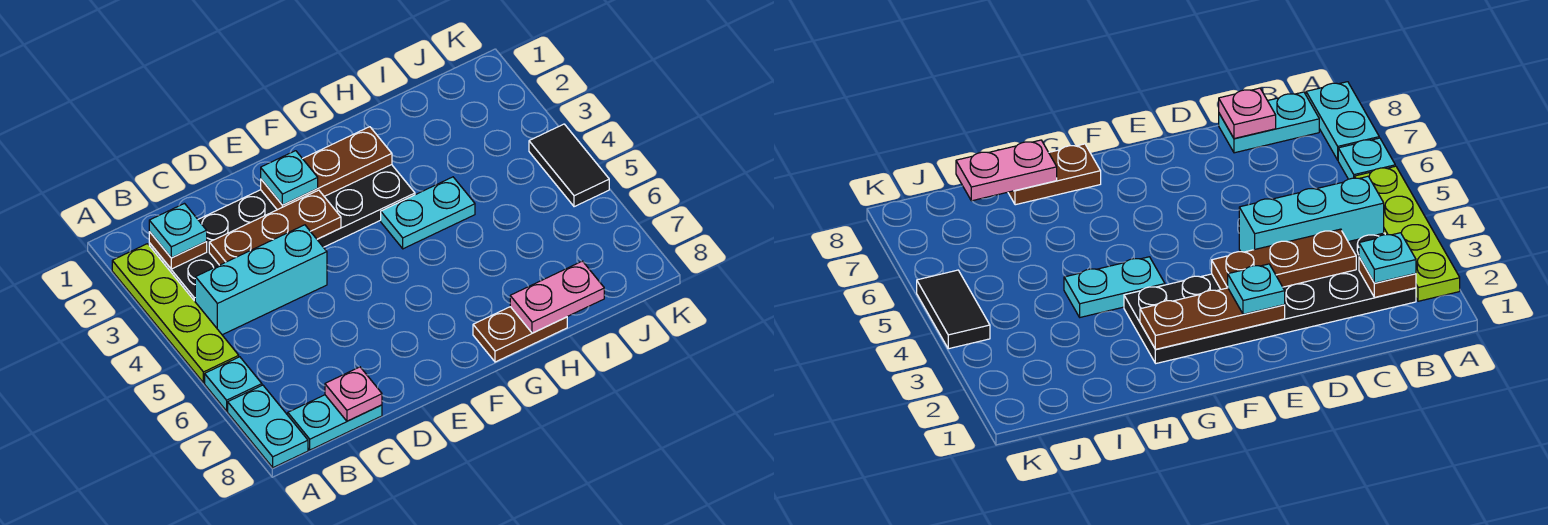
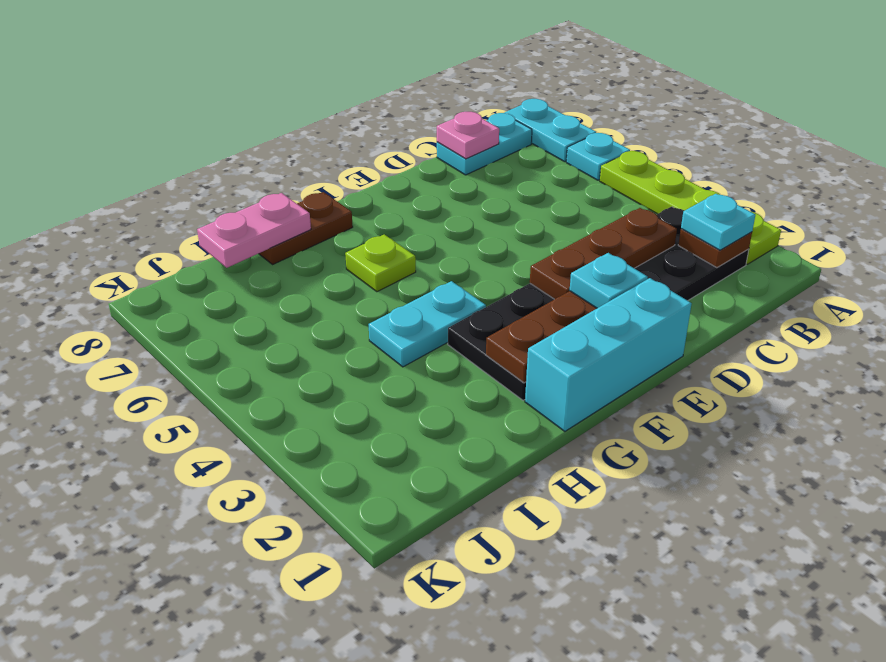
cyan brick B4:D4 level 1 -> cyan brick E1:G1 level 1
none -> lime plate G6 level 1
black tile K4:K5 level 1 -> none

